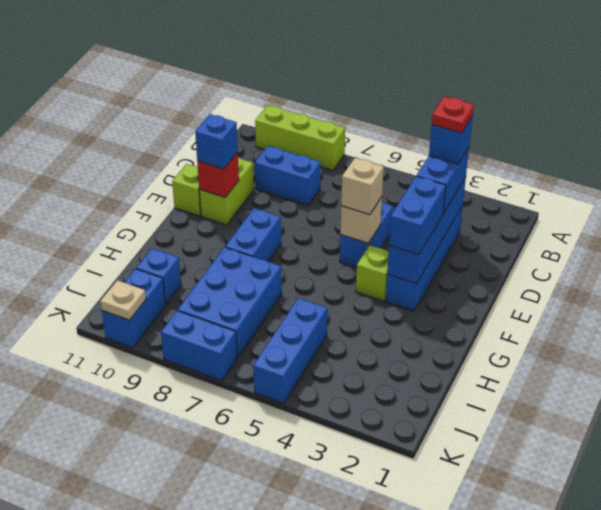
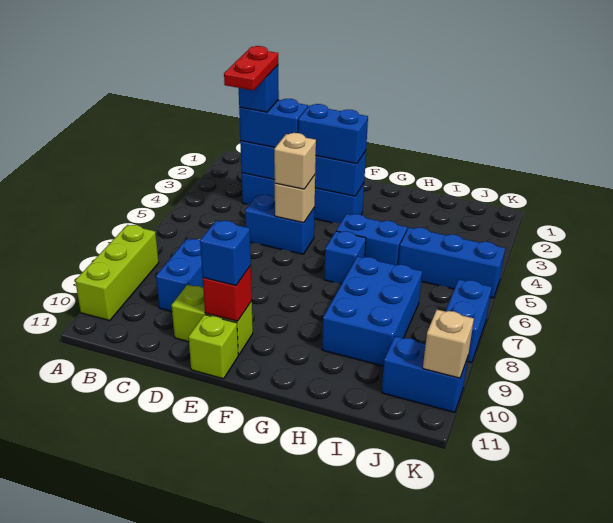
red plate C3 level 5 -> red plate C3:C4 level 5
lime brick F4 level 1 -> none
blue brick F8:G8 level 1 -> blue brick G5:H5 level 1
blue brick H7:J8 level 1 -> blue brick H7:I9 level 1
blue brick I10 level 1 -> blue brick G6 level 1
tan plate K10 level 2 -> tan brick K10 level 2

